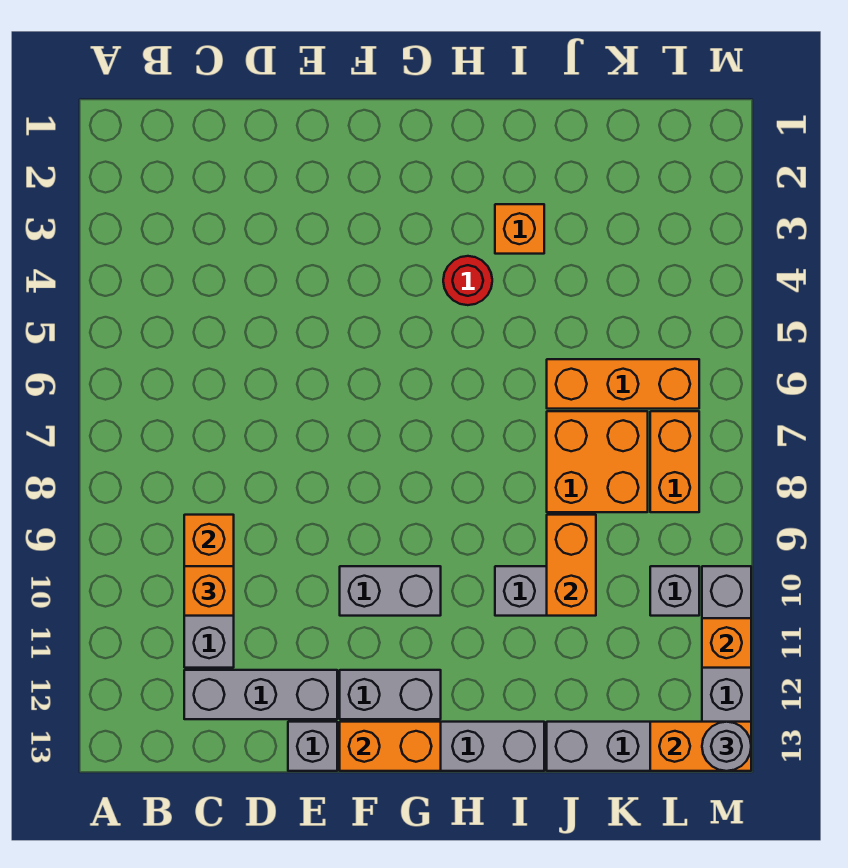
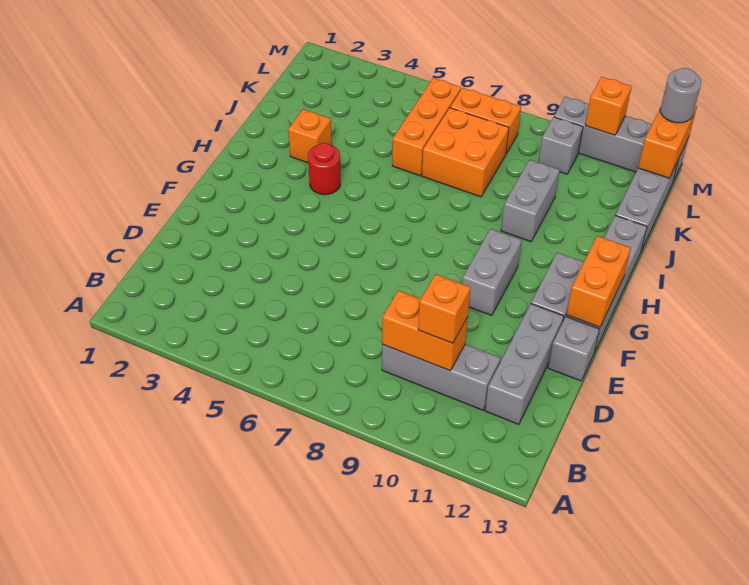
orange brick J9:J10 level 2 -> none

